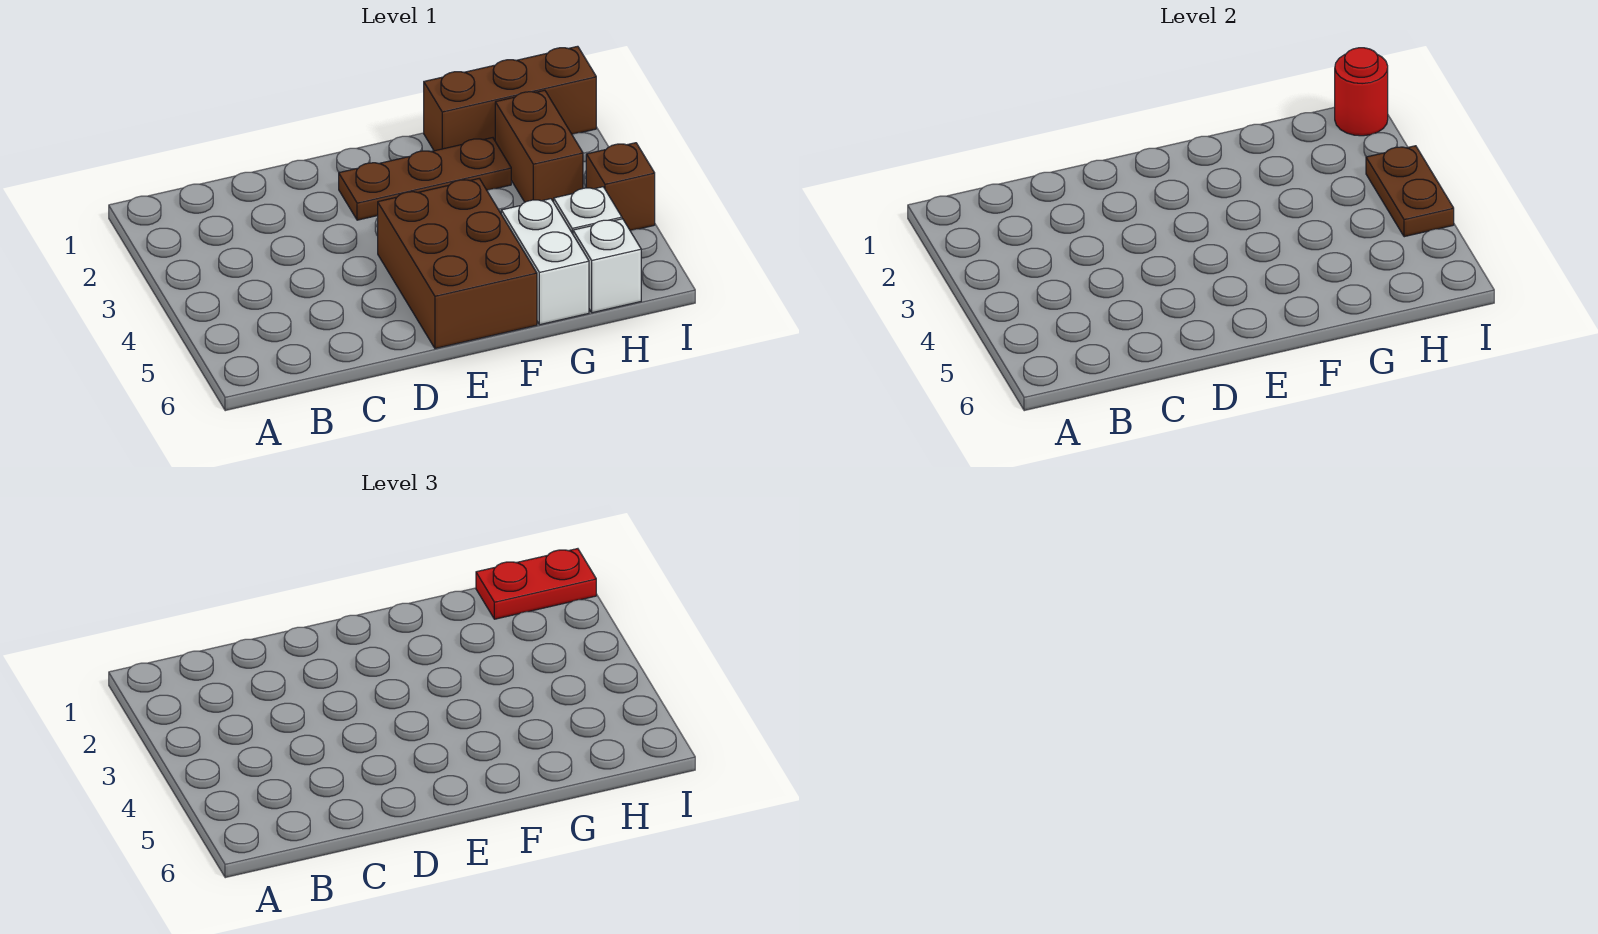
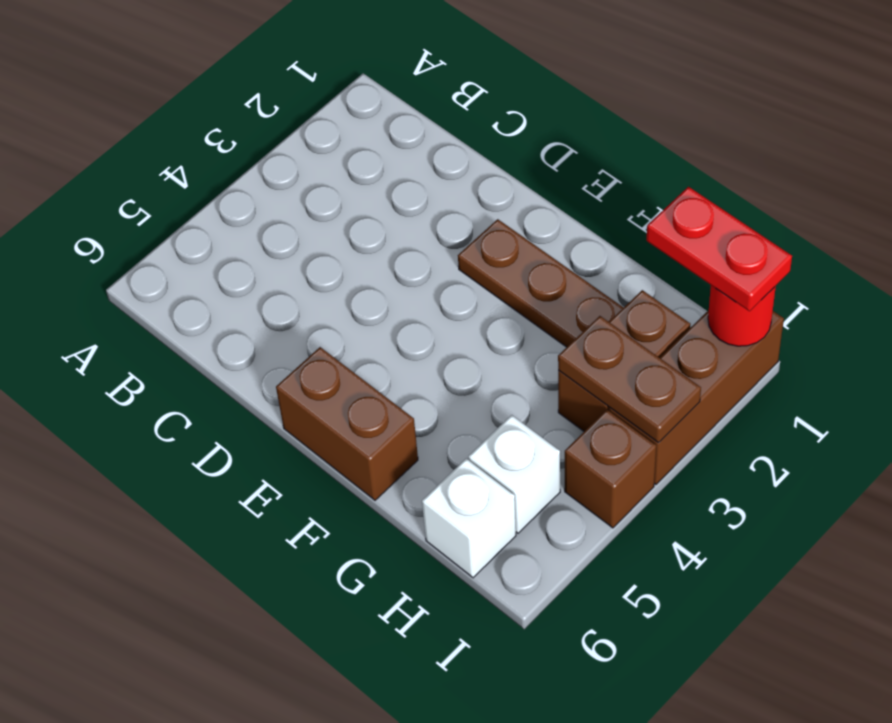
brown brick E4:F6 level 1 -> brown brick E6:F6 level 1
brown brick G1:I1 level 1 -> brown brick I1:I3 level 1
white brick G5:G6 level 1 -> none
brown plate I3:I4 level 2 -> brown plate H3:I3 level 2

